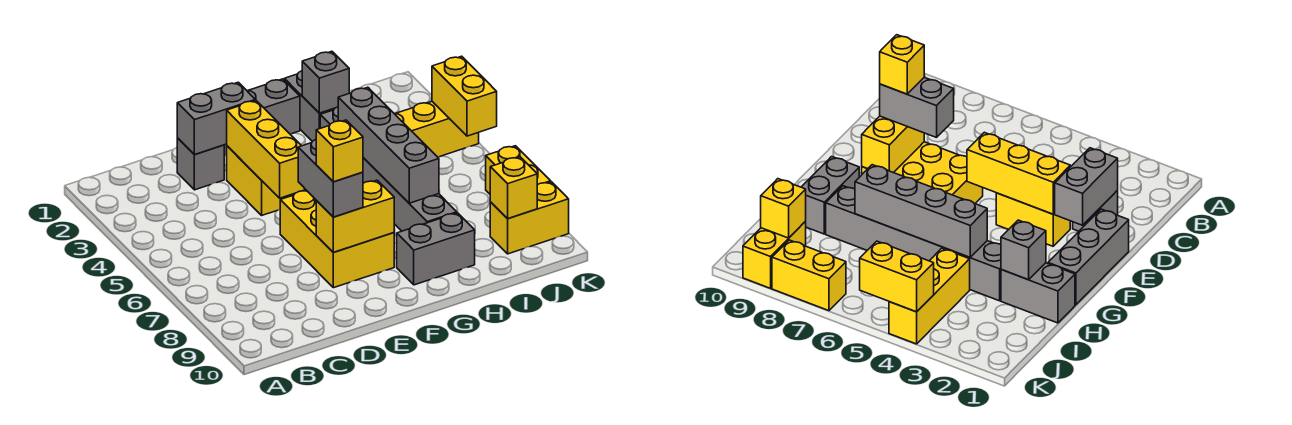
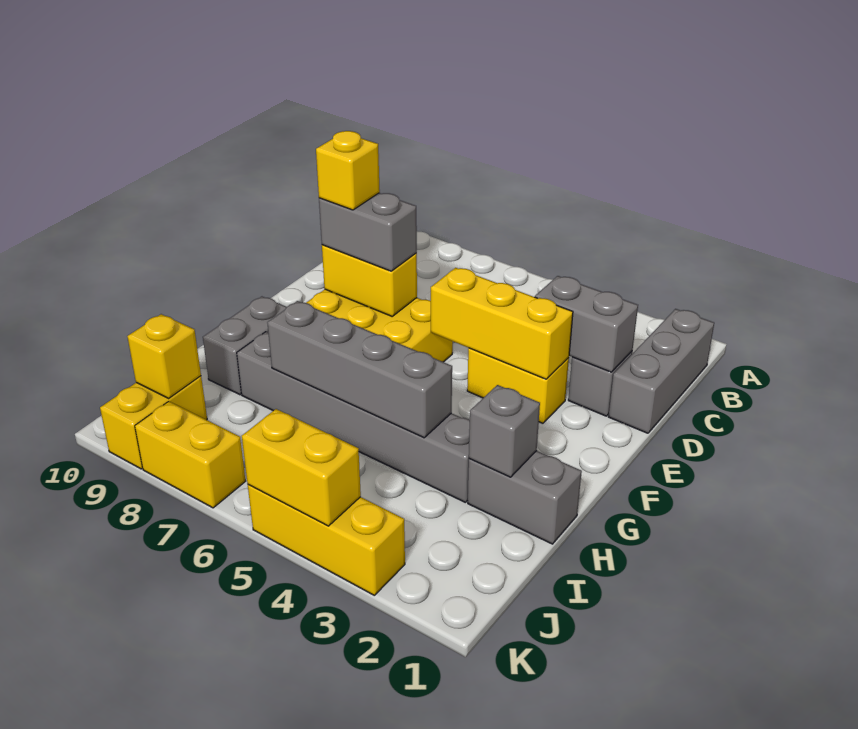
grey brick D2:E2 level 2 -> grey brick D2:D3 level 2
grey brick E1:G1 level 1 -> grey brick B1:D1 level 1
yellow brick E8:F8 level 2 -> yellow brick E7:E8 level 2
yellow brick I4:K4 level 1 -> yellow brick K3:K5 level 1

